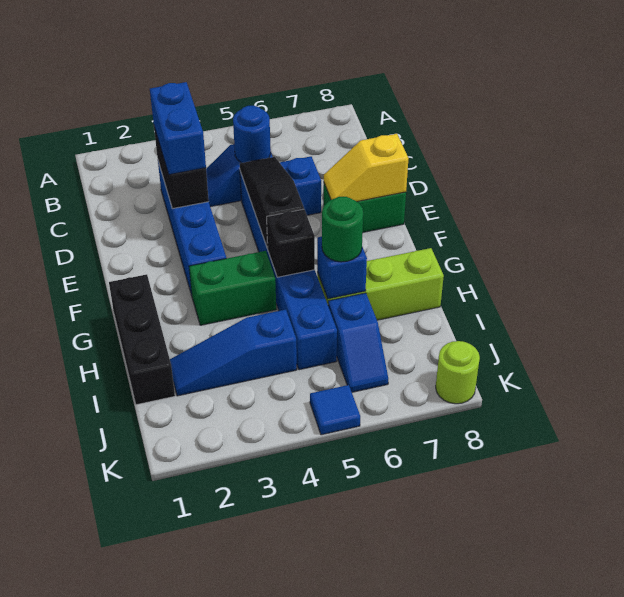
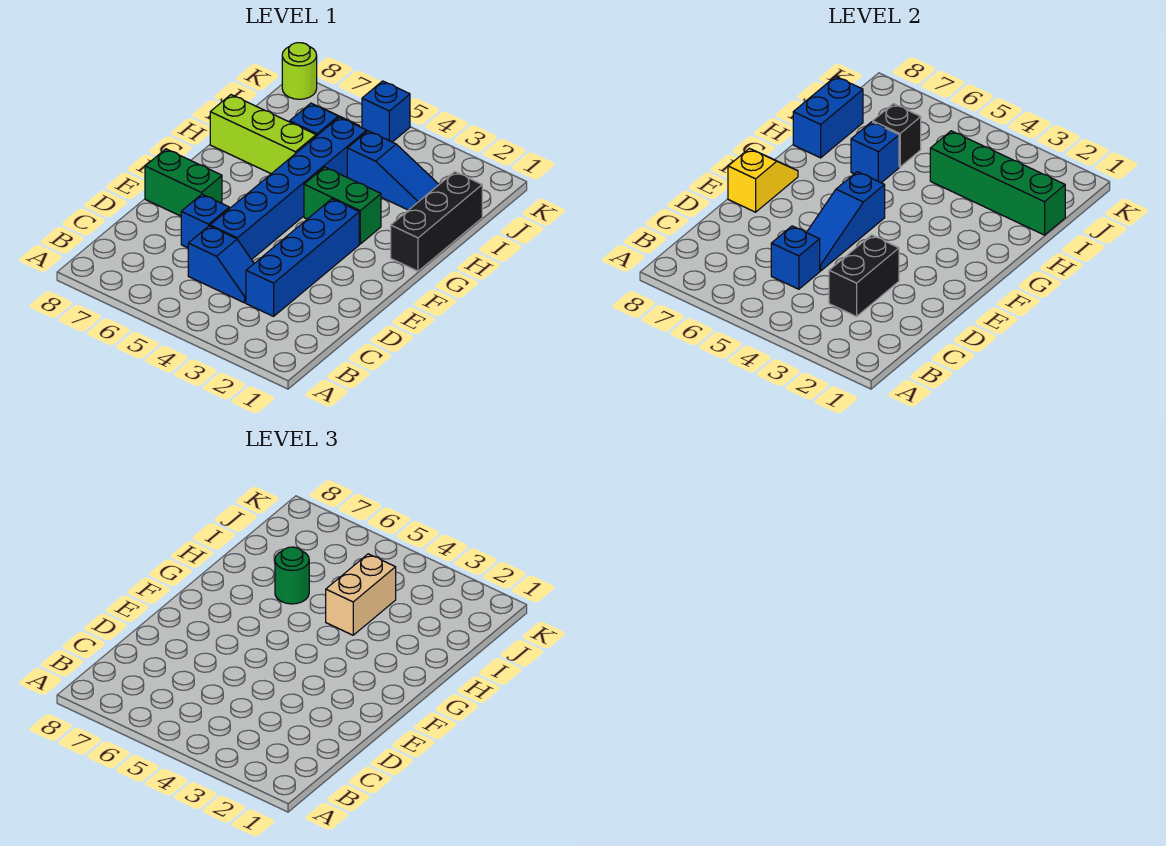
blue brick C3:D3 level 3 -> blue brick H8:I8 level 2
blue round brick C5 level 2 -> blue brick C5 level 2
black slope D5:F5 level 2 top F -> blue slope D5:F5 level 2 top F
yellow slope E7:E8 level 2 top 8 -> yellow slope E8:F8 level 2 top E
black brick G5 level 2 -> black brick I6 level 2
none -> tan brick H4:I4 level 3
none -> green brick I1:I4 level 2
blue tile K5 level 1 -> blue brick K5 level 1

